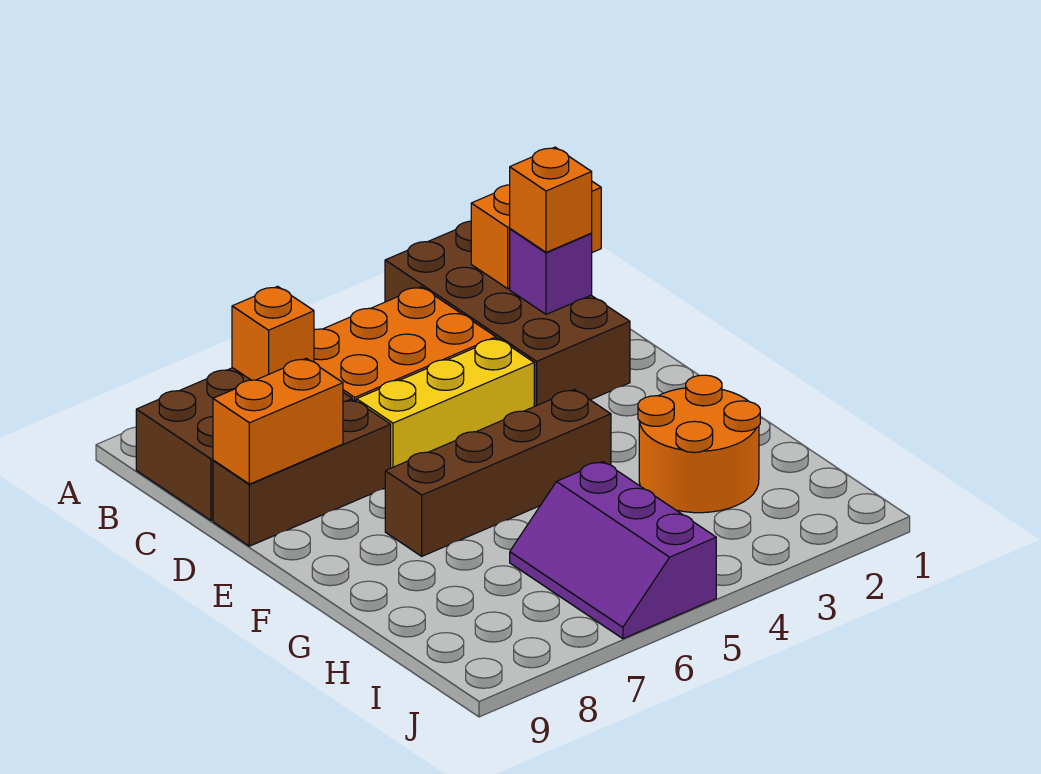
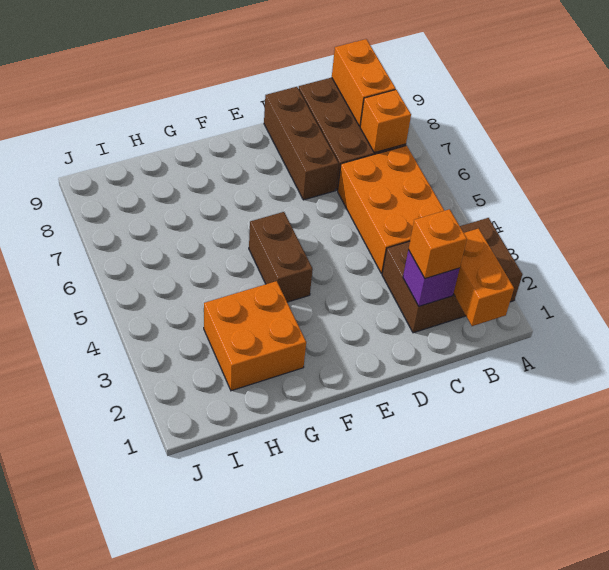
brown brick A2:D3 level 1 -> brown brick A2:C3 level 1
yellow brick D4:D6 level 1 -> none
orange brick D8:D9 level 2 -> orange brick B8:B9 level 2
brown brick F4:F7 level 1 -> brown brick F4:F5 level 1
orange round brick G2:H3 level 1 -> orange brick G2:H3 level 1
purple slope H5:J6 level 1 top 5 -> none

